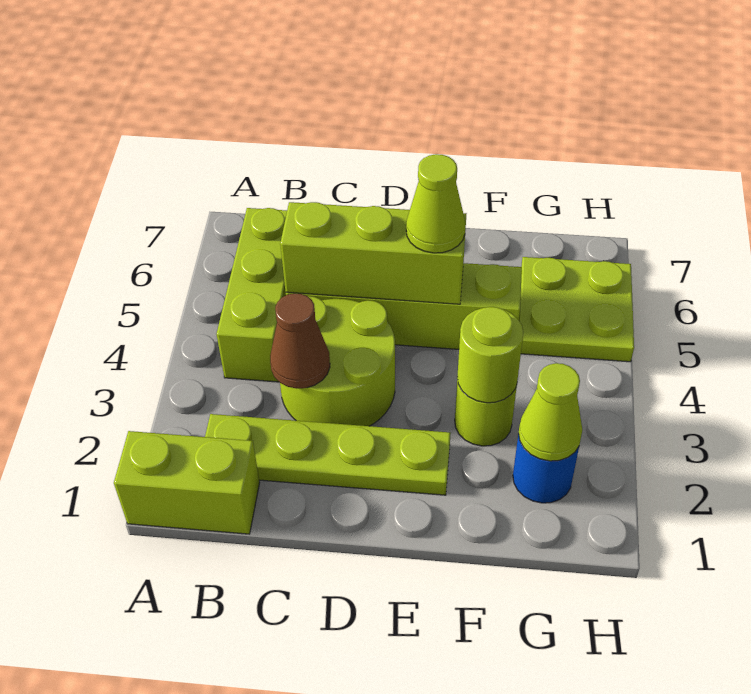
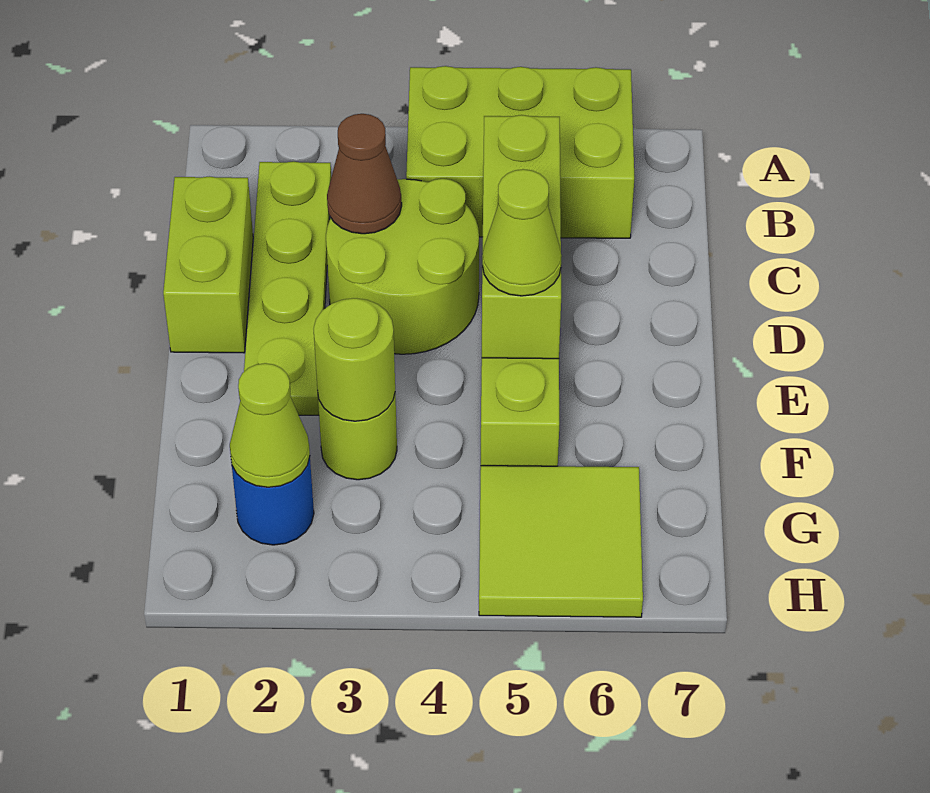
lime brick A1:B1 level 1 -> lime brick C1:D1 level 1
lime brick B4:B6 level 1 -> lime brick A4:B6 level 1
lime plate G5:H6 level 1 -> lime tile G5:H6 level 1

